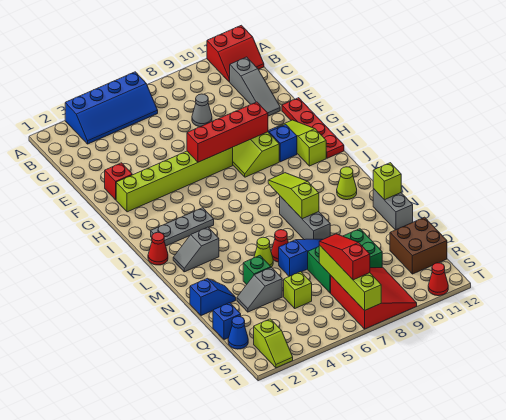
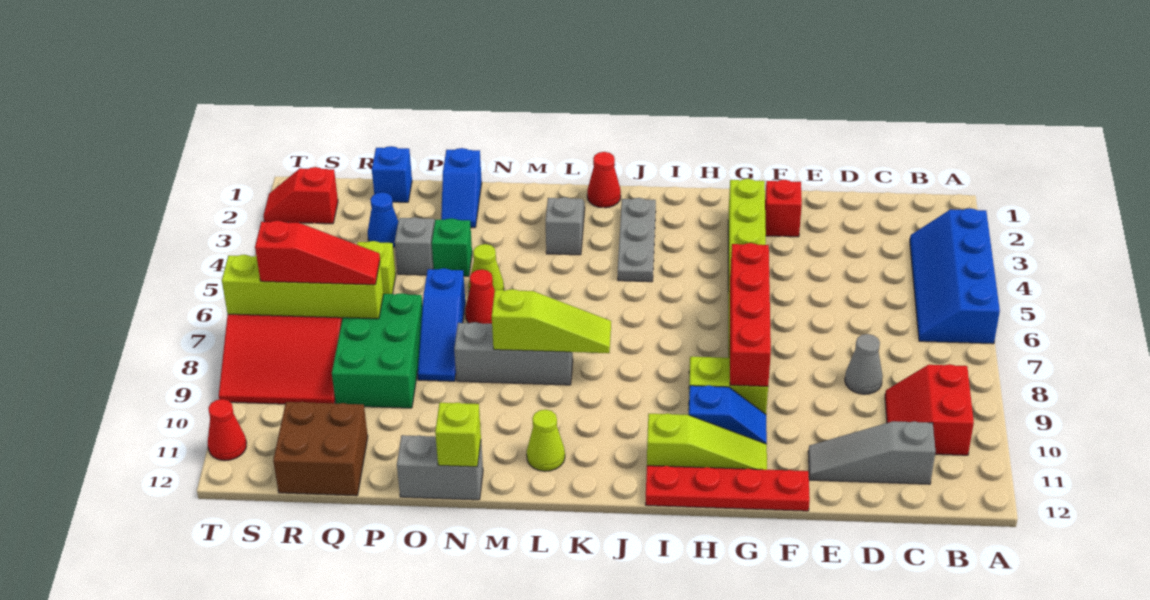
red slope A11:B12 level 1 top A -> red slope B9:C10 level 1 top B
blue cone R1 level 1 -> blue cone Q3 level 1
lime slope S2:T2 level 1 top S -> red slope S2:T2 level 1 top S

